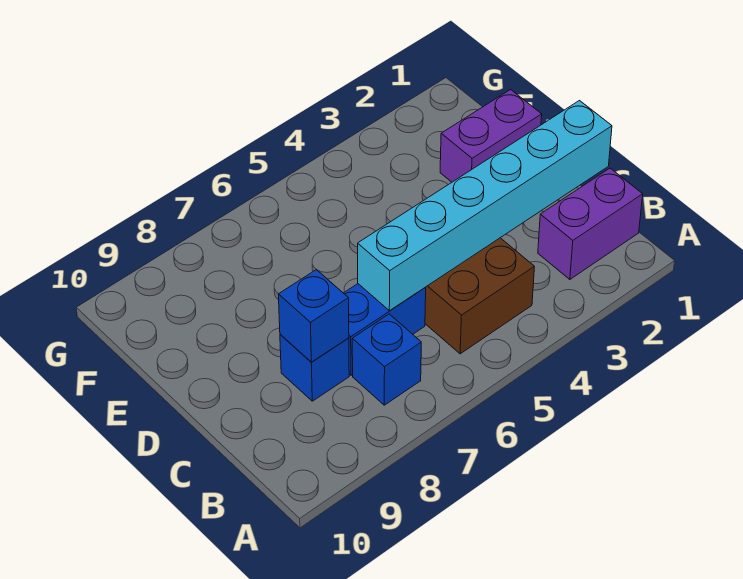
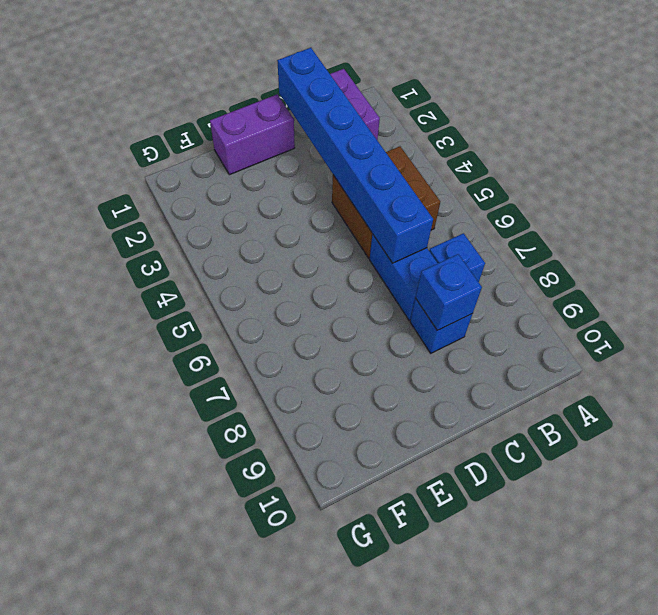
cyan brick C1:C6 level 2 -> blue brick C1:C6 level 2
purple brick E1:E2 level 1 -> purple brick D1:E1 level 1

